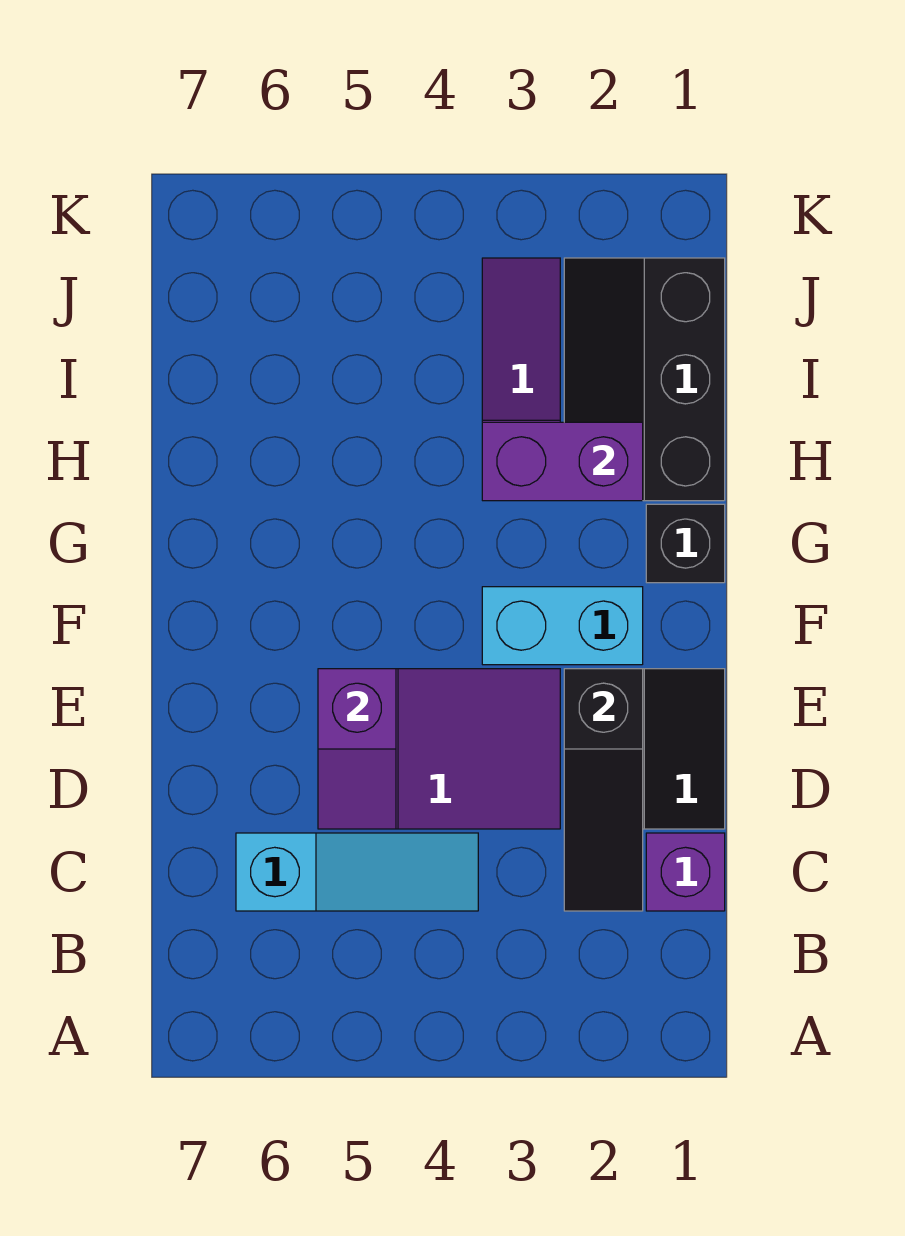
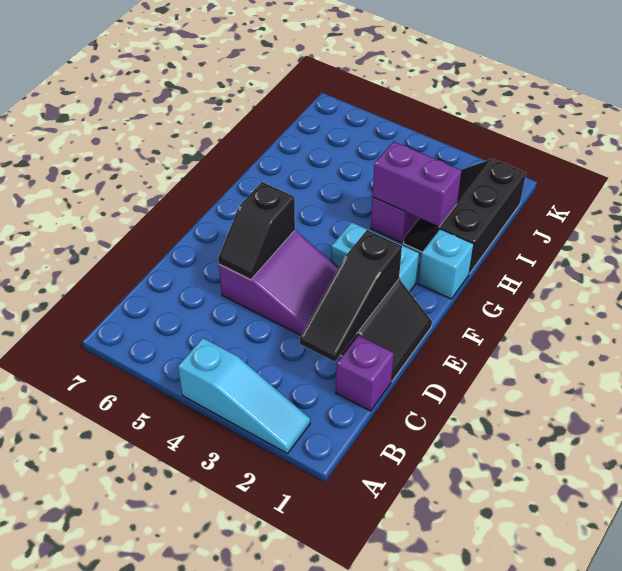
cyan slope C4:C6 level 1 top 6 -> cyan slope A2:A4 level 1 top 4
purple slope D5:E5 level 2 top E -> black slope D5:E5 level 2 top E
black brick G1 level 1 -> cyan brick G1 level 1

